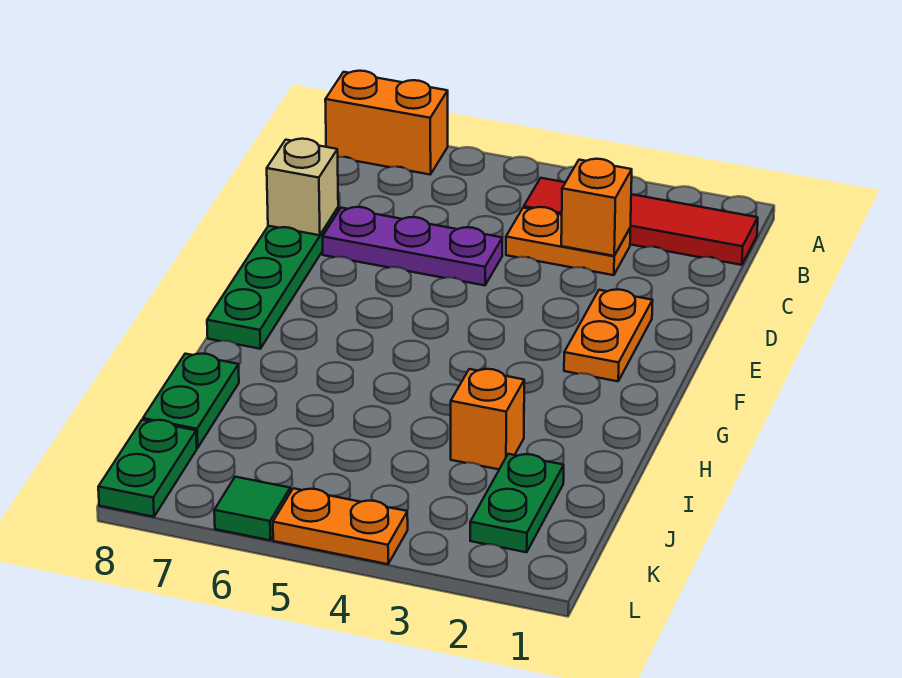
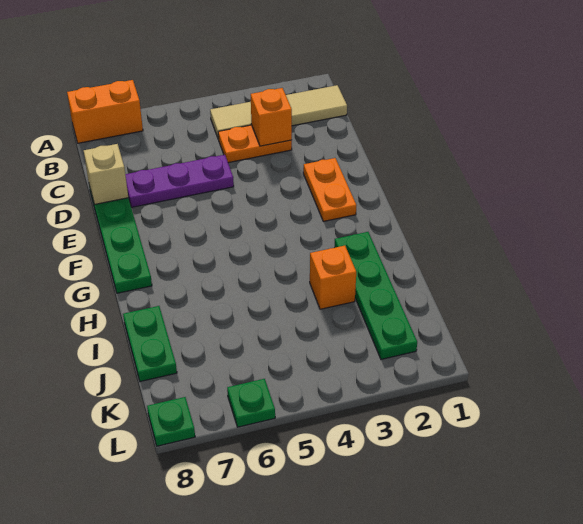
red tile B1:B4 level 1 -> tan tile B1:B4 level 1
green plate J2:K2 level 1 -> green plate H2:K2 level 1
green plate K8:L8 level 1 -> green plate L8 level 1
orange plate L4:L5 level 1 -> none
green tile L6 level 1 -> green plate L6 level 1

